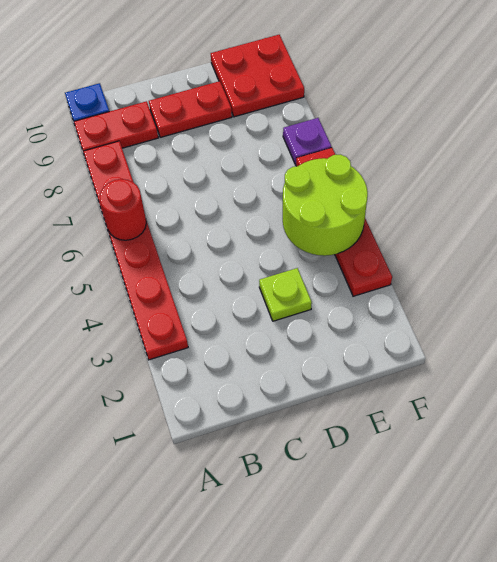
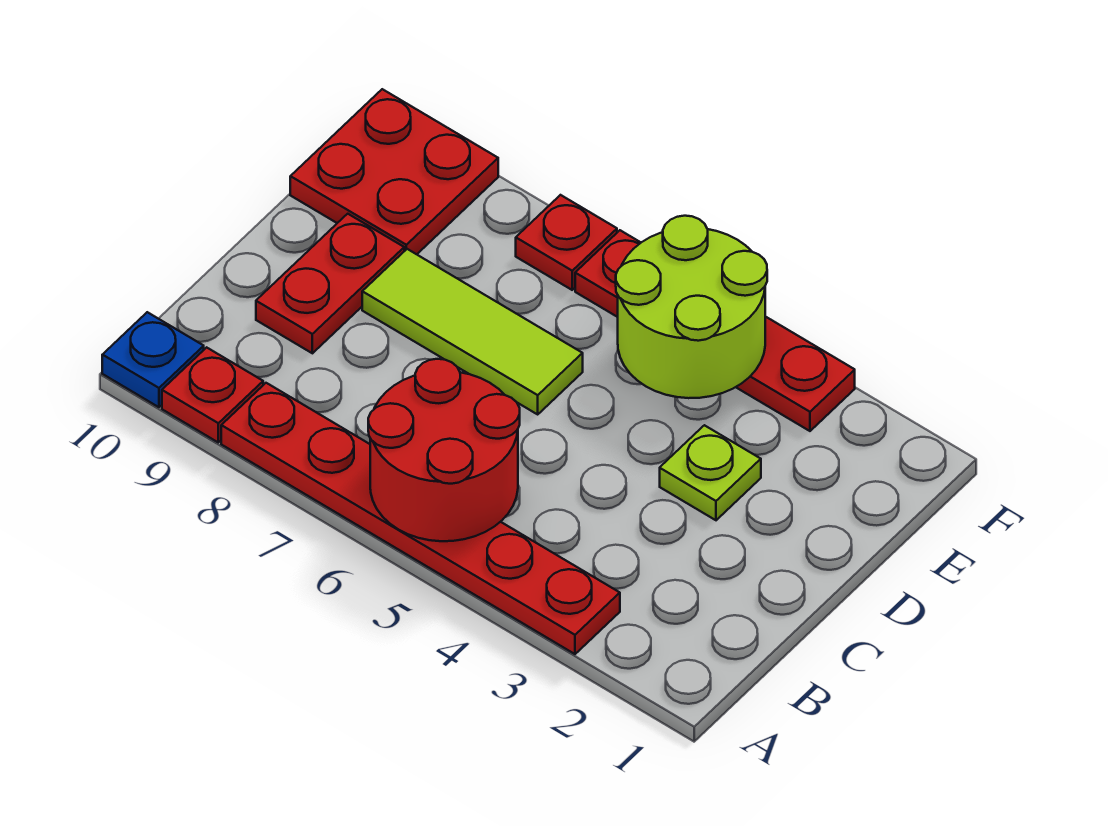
red round brick A6 level 2 -> red round brick A5:B6 level 2
red plate A9:B9 level 1 -> red plate A9 level 1
none -> lime tile D6:D8 level 1
purple plate F7 level 1 -> red plate F7 level 1

